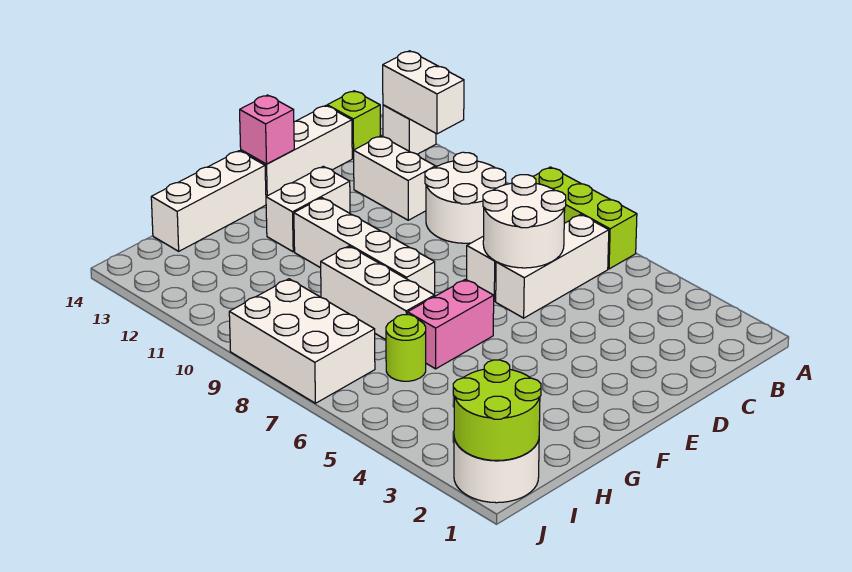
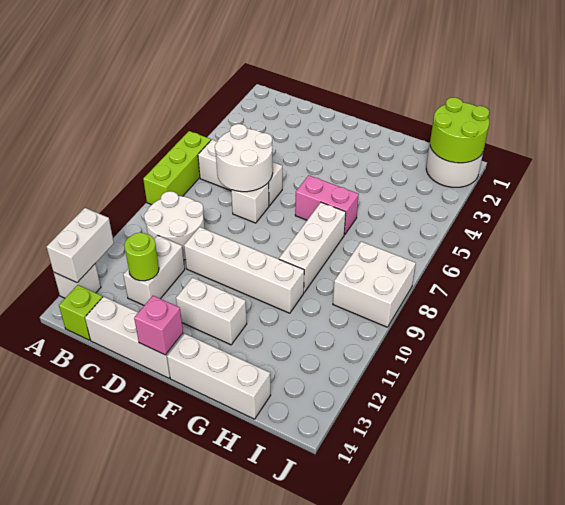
white brick F8:F11 level 1 -> white brick D10:G10 level 1
lime round brick H6 level 1 -> lime round brick C12 level 2
white brick I7:J9 level 1 -> white brick I8:J9 level 1

